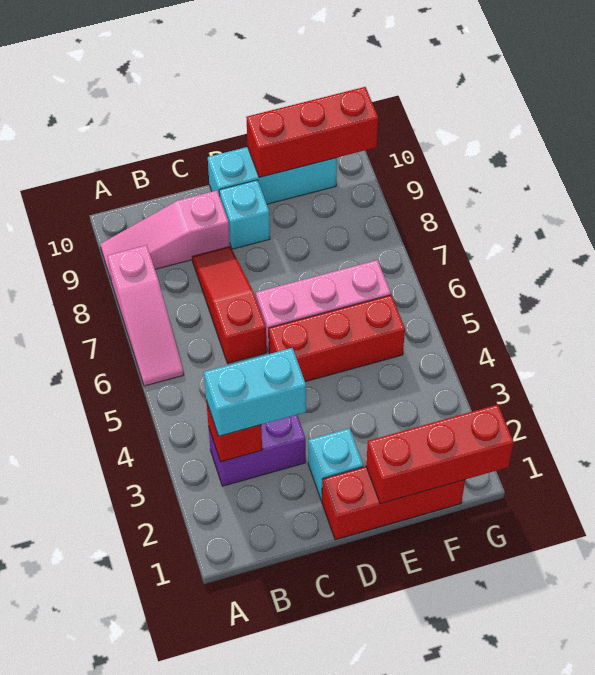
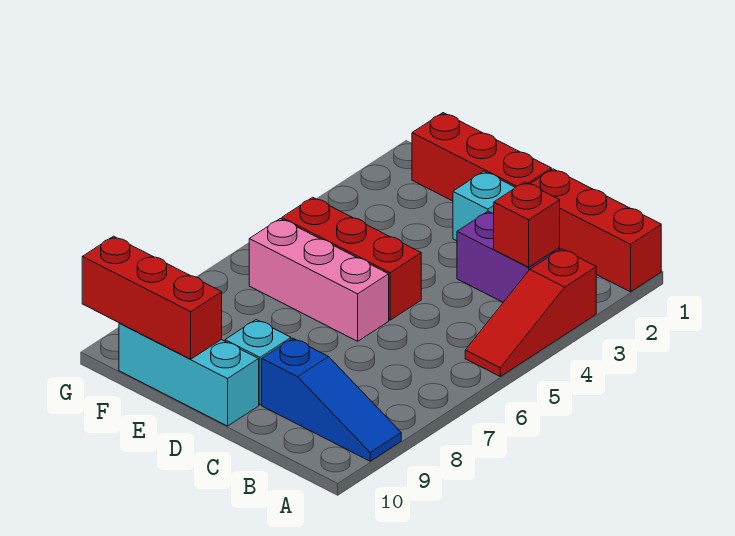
pink slope A6:A8 level 1 top 8 -> none
pink slope A9:C9 level 1 top C -> blue slope A9:C9 level 1 top C
cyan brick B3:C3 level 3 -> none
red slope C6:C8 level 1 top 6 -> red slope A3:A5 level 1 top 3
red brick E1:G1 level 2 -> red brick A1:C1 level 1

